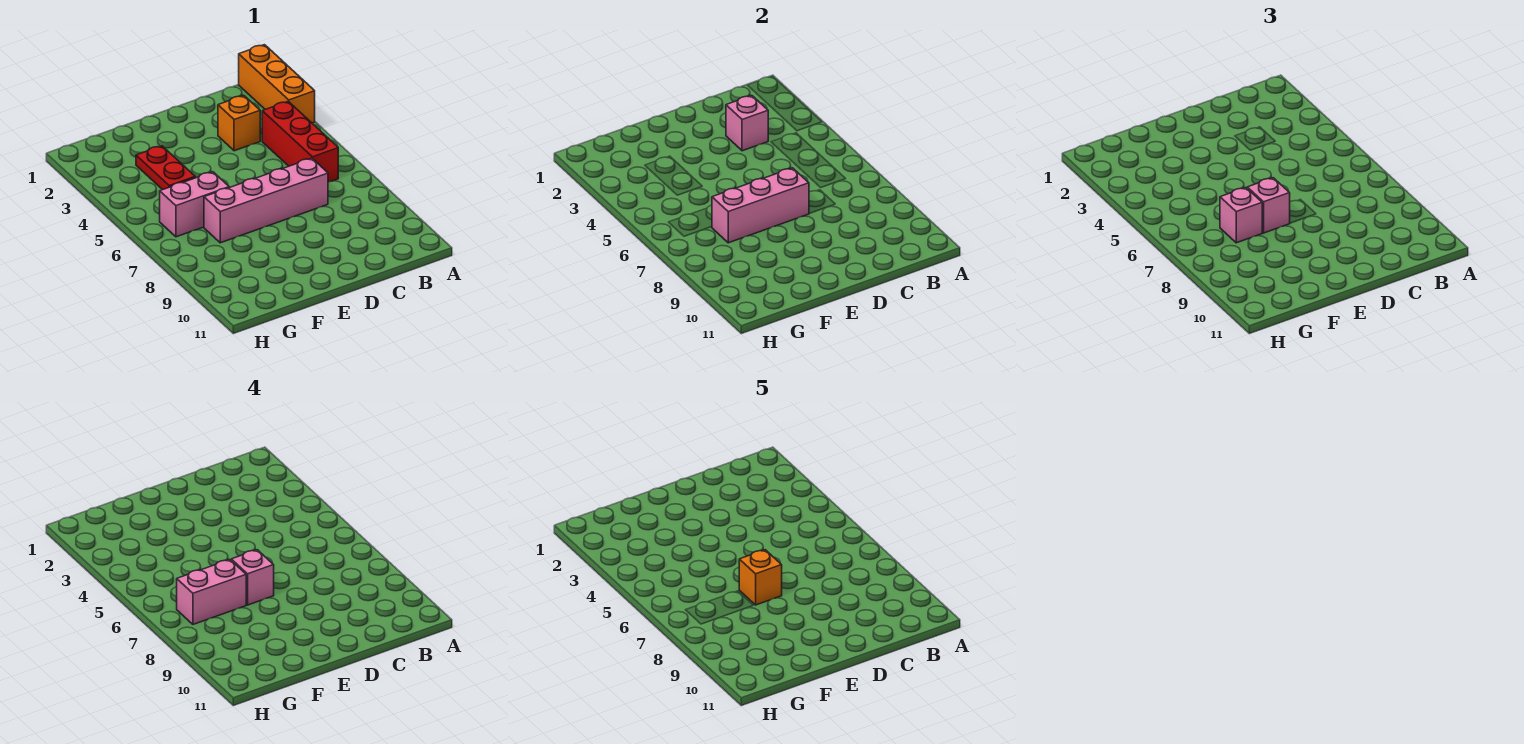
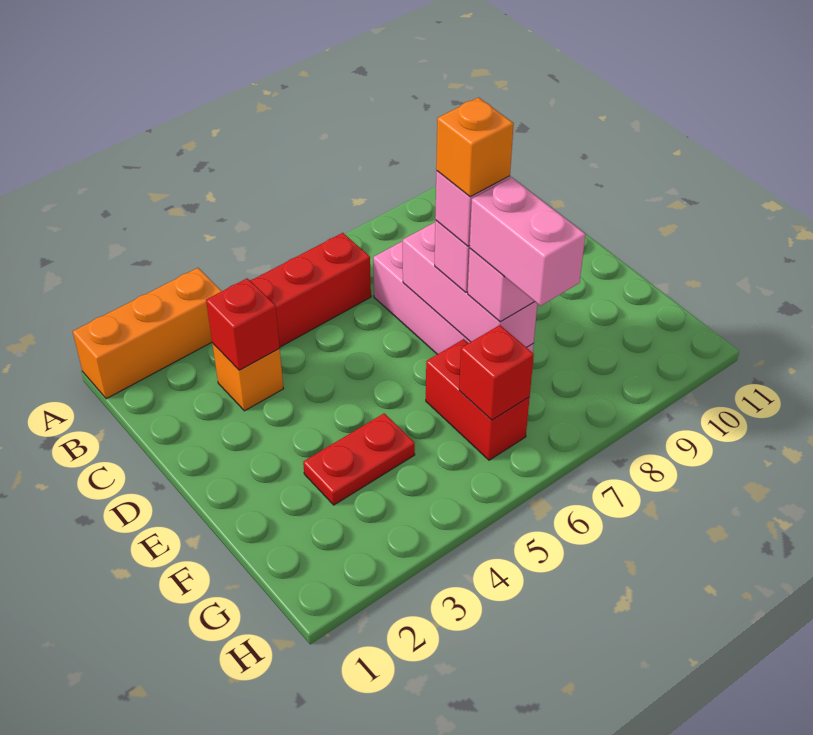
pink brick C3 level 2 -> red brick C3 level 2
pink brick F6:G6 level 1 -> red brick F6:G6 level 1
none -> red brick G6 level 2

